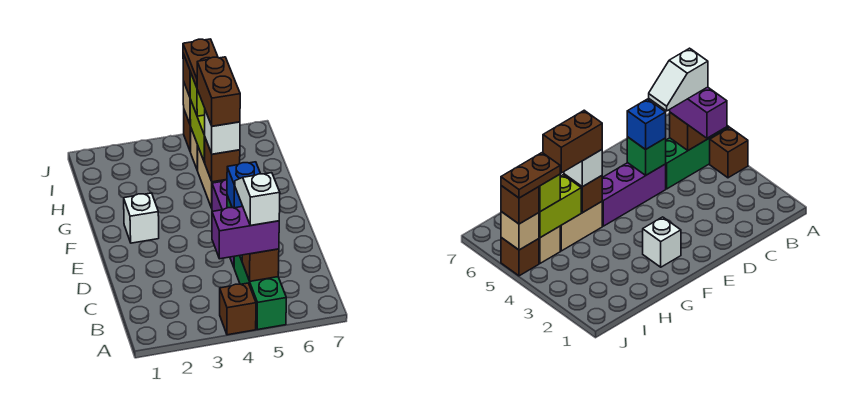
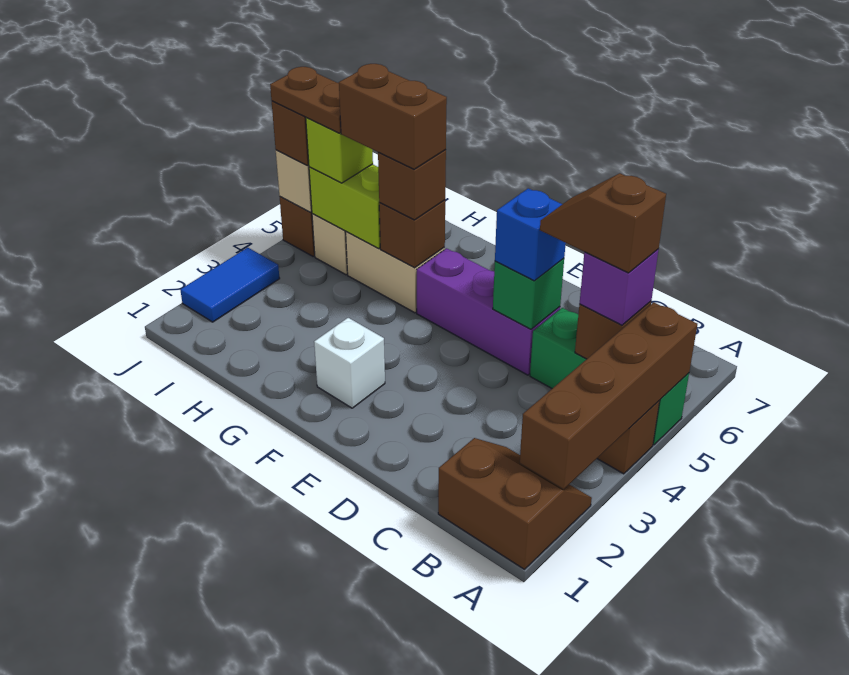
none -> brown slope A1:B2 level 1 top 1
none -> brown brick A2:A5 level 2
purple brick B4:B5 level 3 -> purple brick B5 level 3
white slope B5:C5 level 4 top B -> brown slope B5:C5 level 4 top B
white brick G5 level 3 -> brown brick G5 level 3
none -> blue tile J2:J3 level 1

